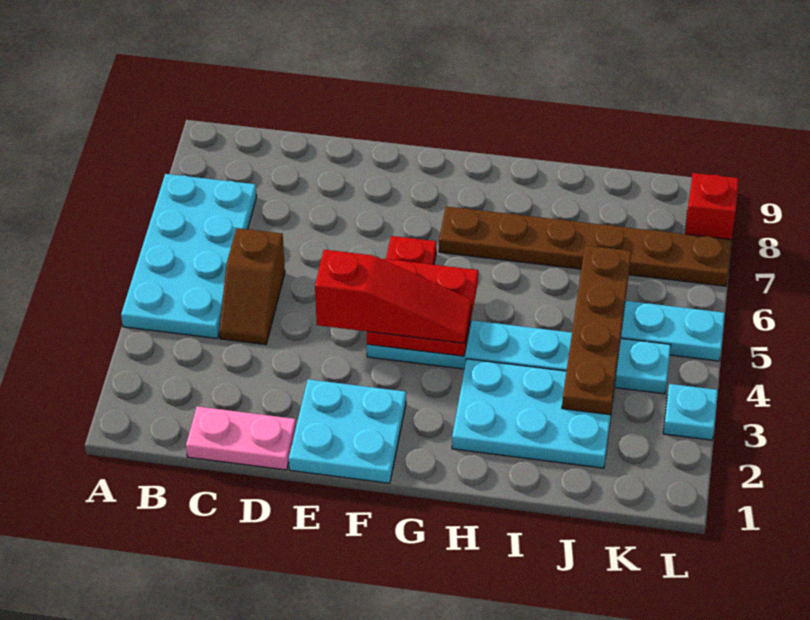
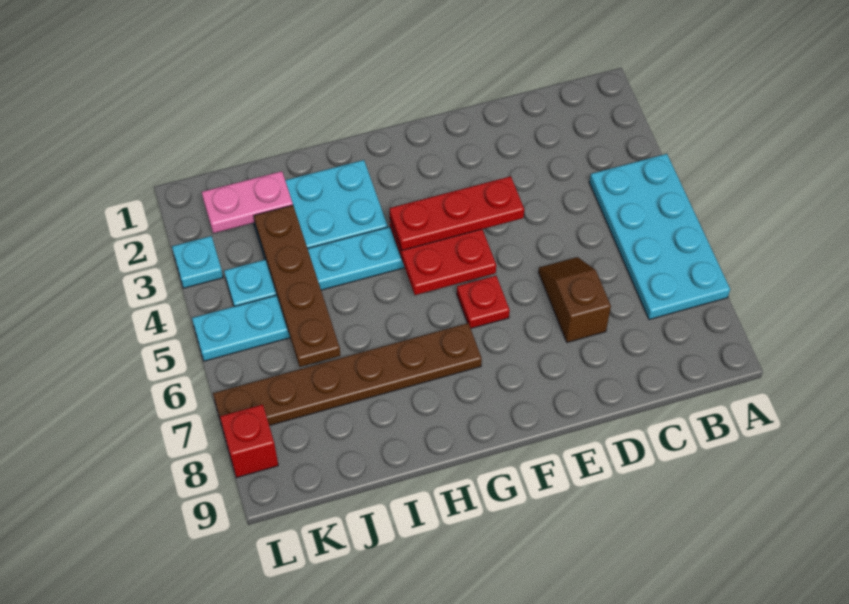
pink plate C1:D1 level 1 -> pink plate J2:K2 level 2
brown slope C4:C5 level 1 top 5 -> brown slope D6:D7 level 1 top 7
cyan plate E1:F2 level 1 -> none
red slope E4:G4 level 3 top E -> red plate E4:G4 level 3

